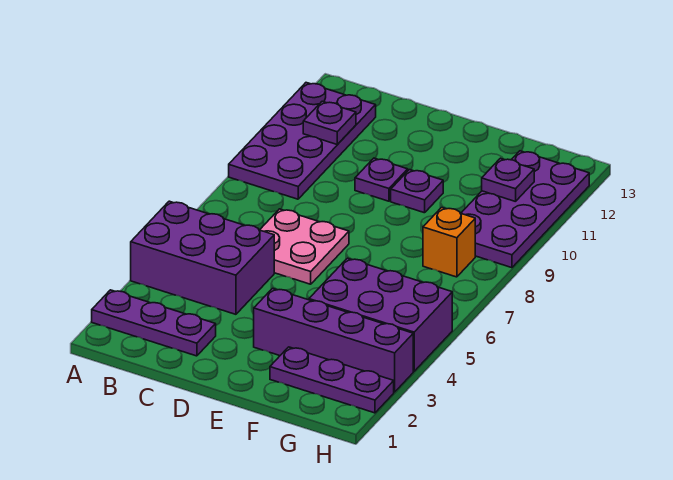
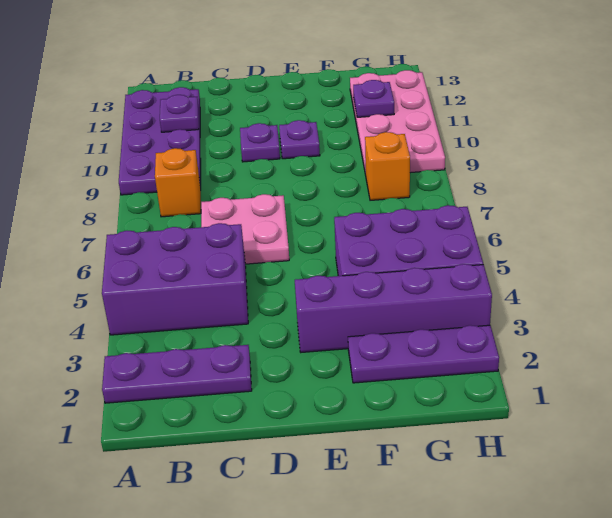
none -> orange brick B8 level 1
purple plate G9:H12 level 1 -> pink plate G9:H12 level 1

